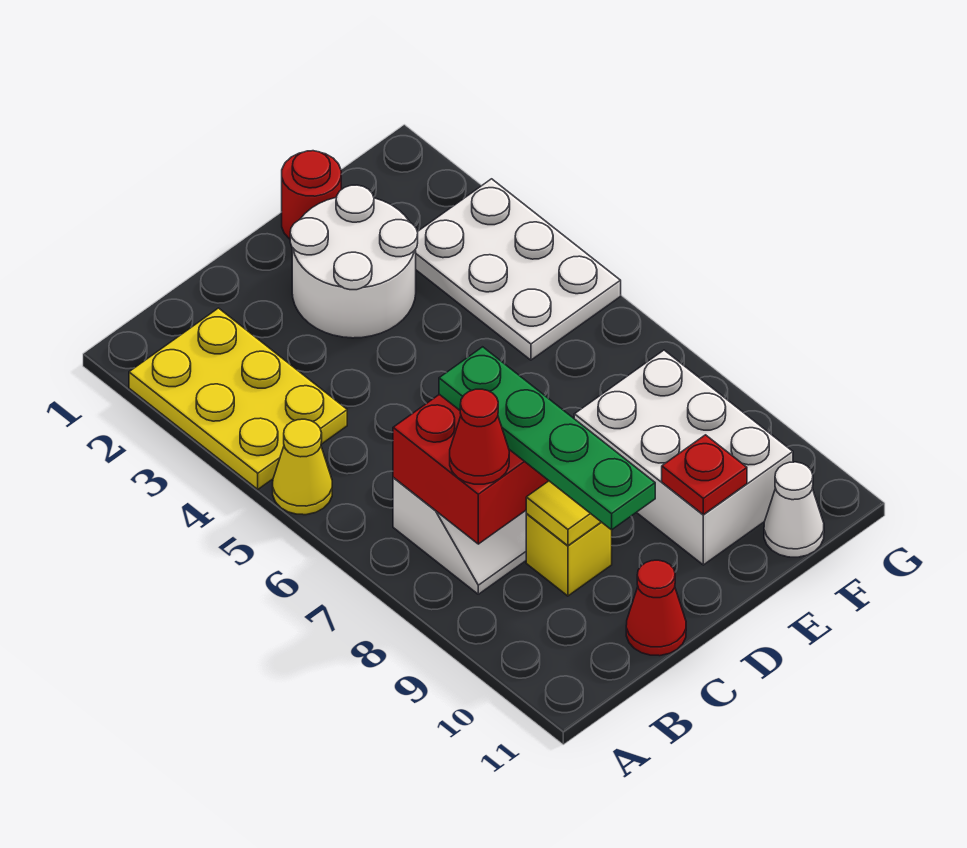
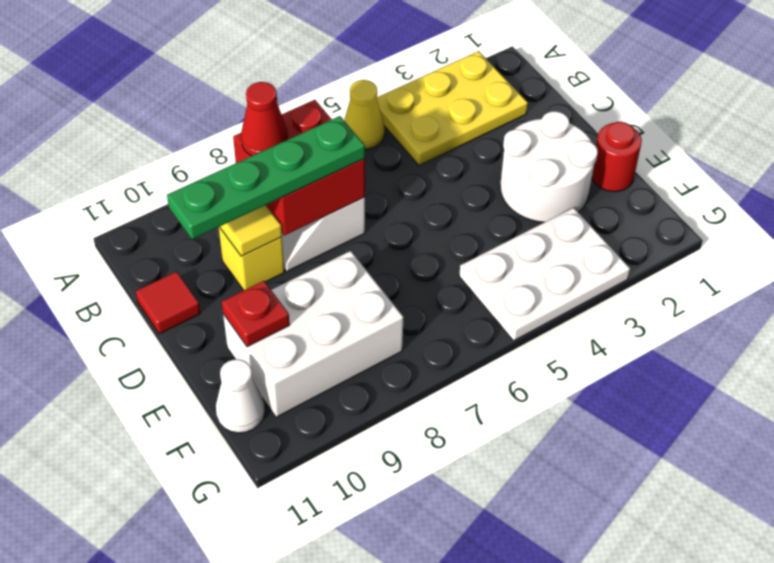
red cone C11 level 1 -> red tile C11 level 1

